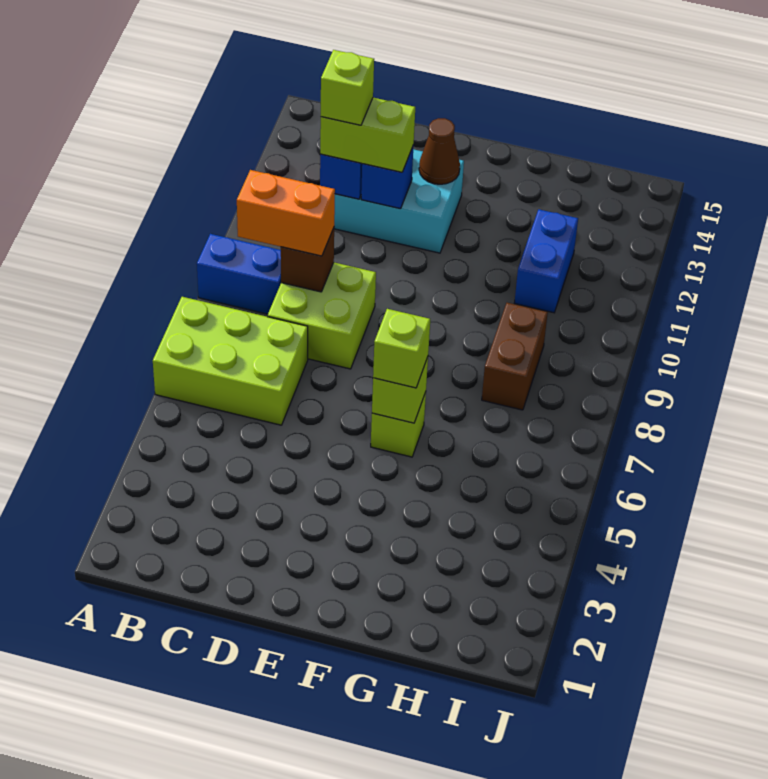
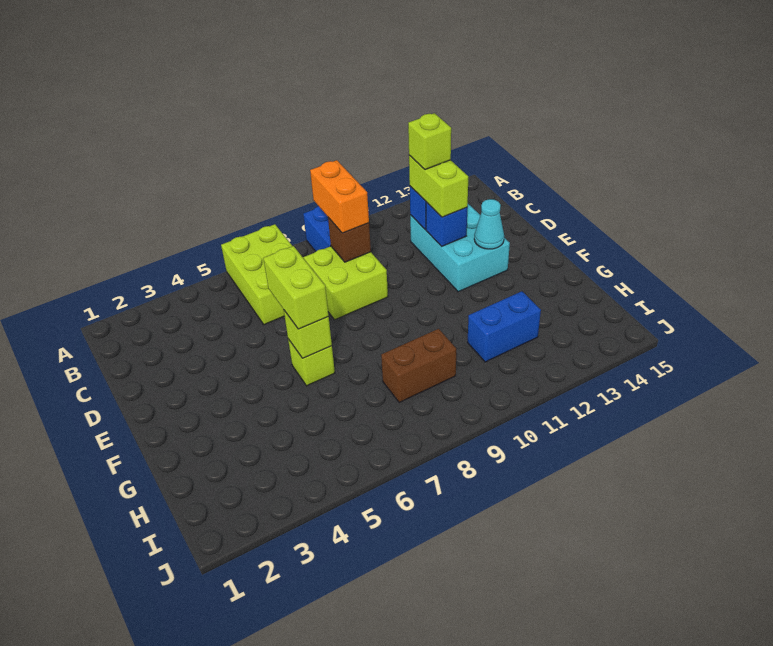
brown cone E13 level 2 -> cyan cone E13 level 2
lime brick F6 level 3 -> lime brick E6:F6 level 3

